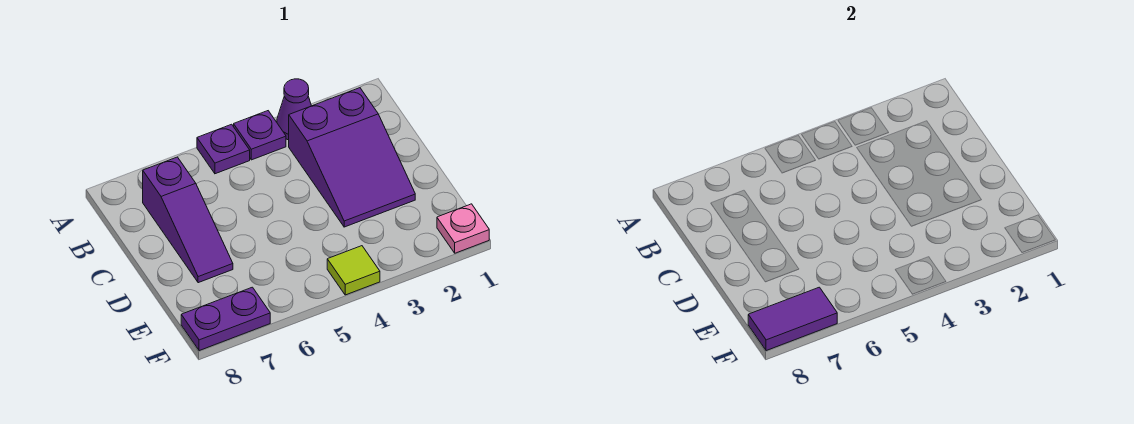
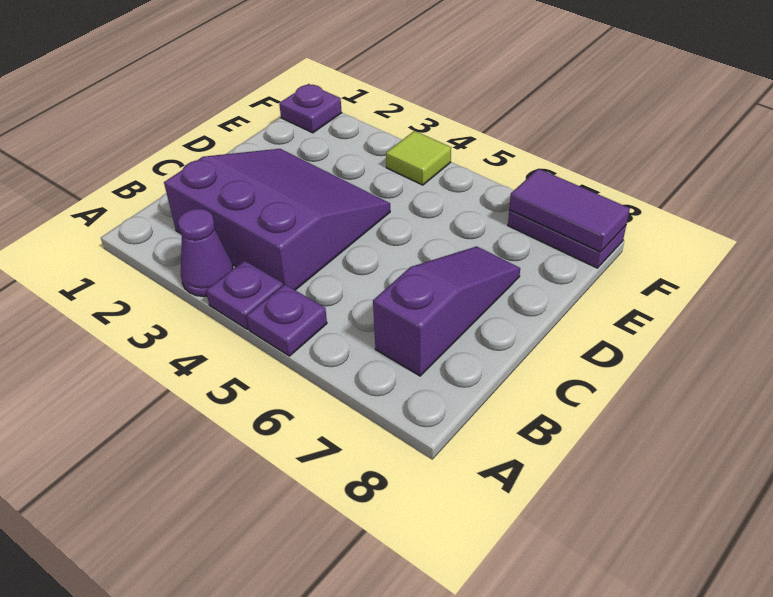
purple slope B2:D3 level 1 top B -> purple slope B2:D4 level 1 top B
pink plate F1 level 1 -> purple plate F1 level 1

